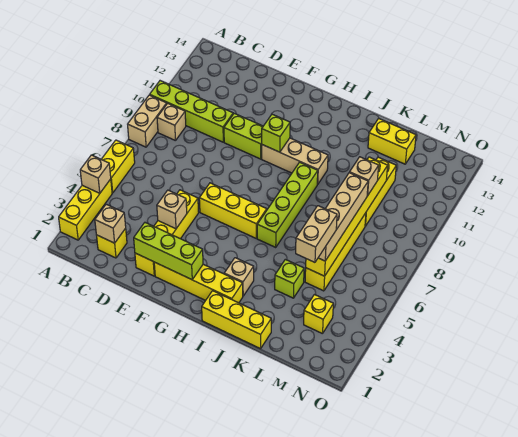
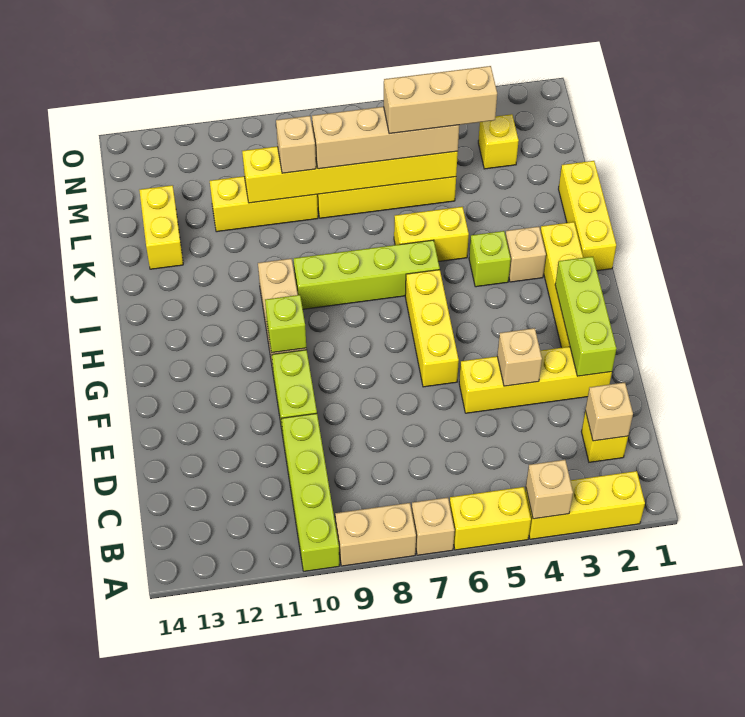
tan brick B9 level 1 -> tan brick A7 level 1
none -> yellow brick J5:J6 level 1
lime brick K4 level 1 -> lime brick I4 level 1
tan brick L4:L5 level 4 -> tan brick L4:L6 level 4

